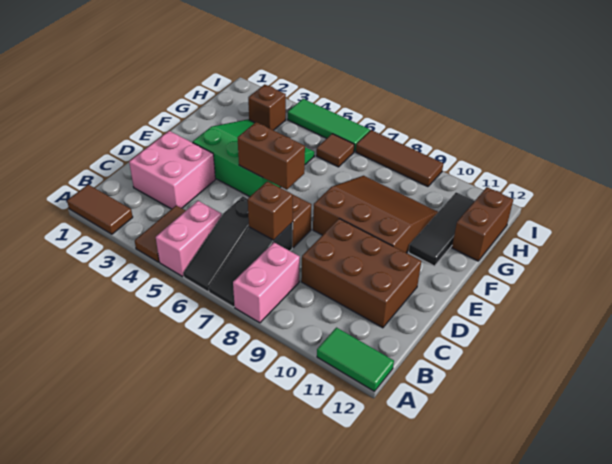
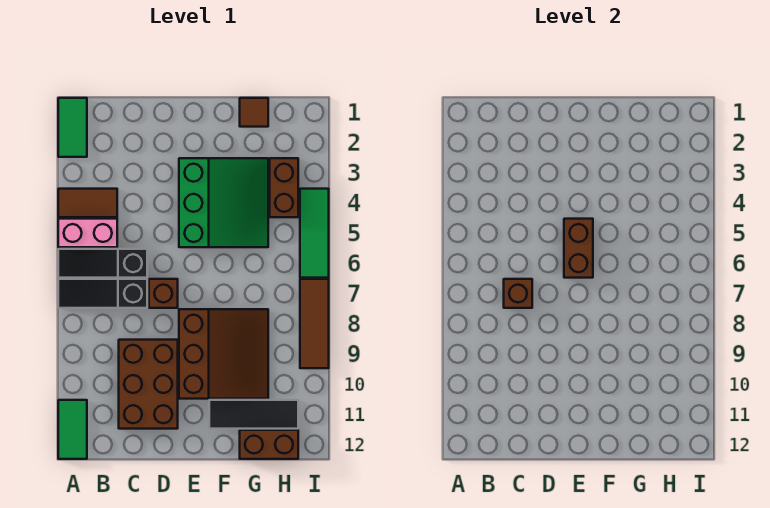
brown tile A1:A2 level 1 -> green tile A1:A2 level 1
pink brick A8:B8 level 1 -> none
pink brick C2:D3 level 1 -> none
brown brick H3 level 1 -> brown brick H3:H4 level 1
brown tile H6 level 1 -> brown tile G1 level 1

